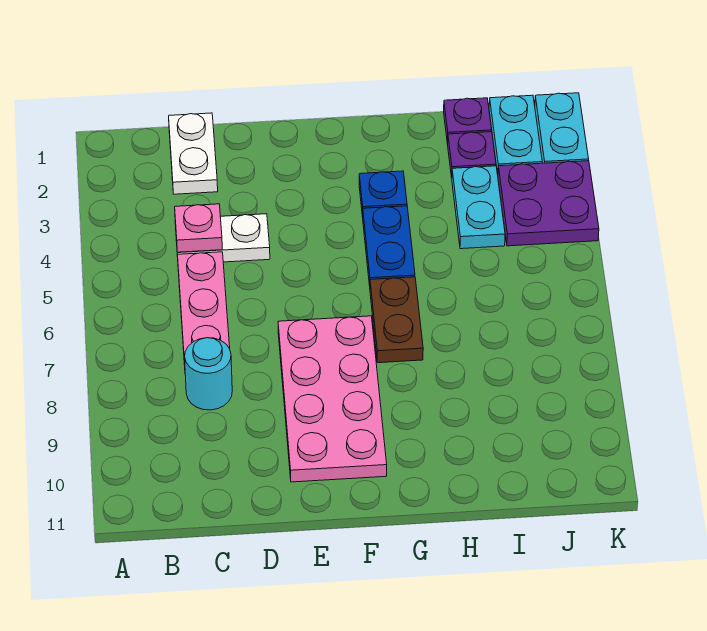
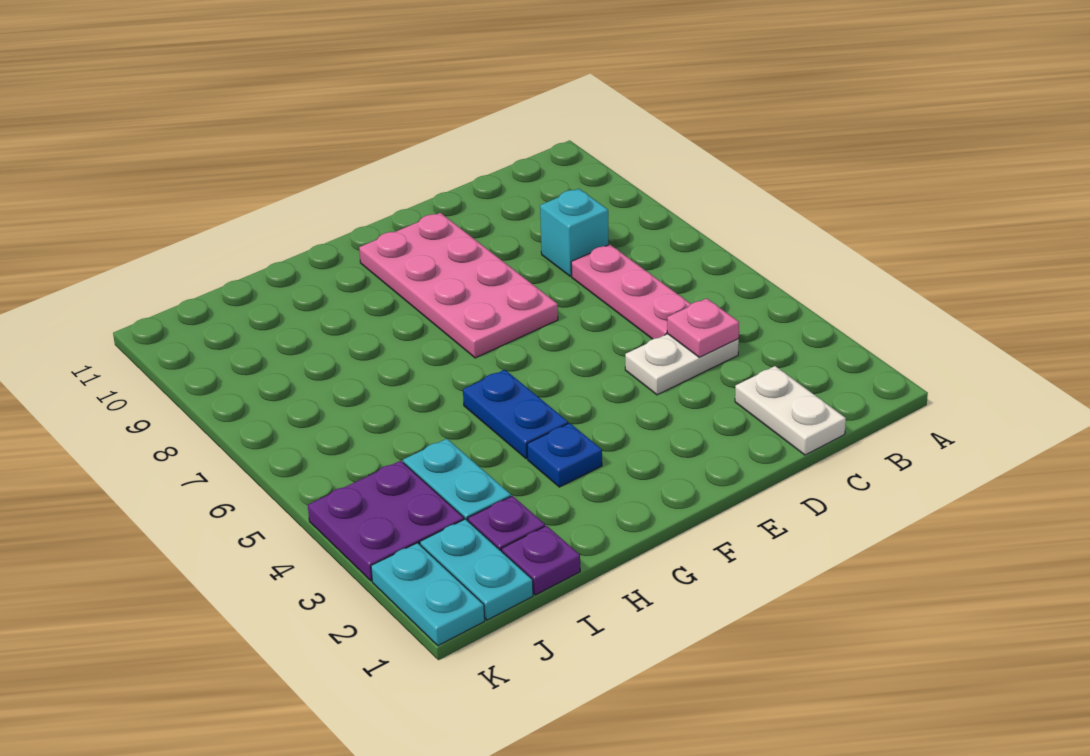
cyan round brick C8 level 1 -> cyan brick C8 level 1
brown plate G6:G7 level 1 -> none

